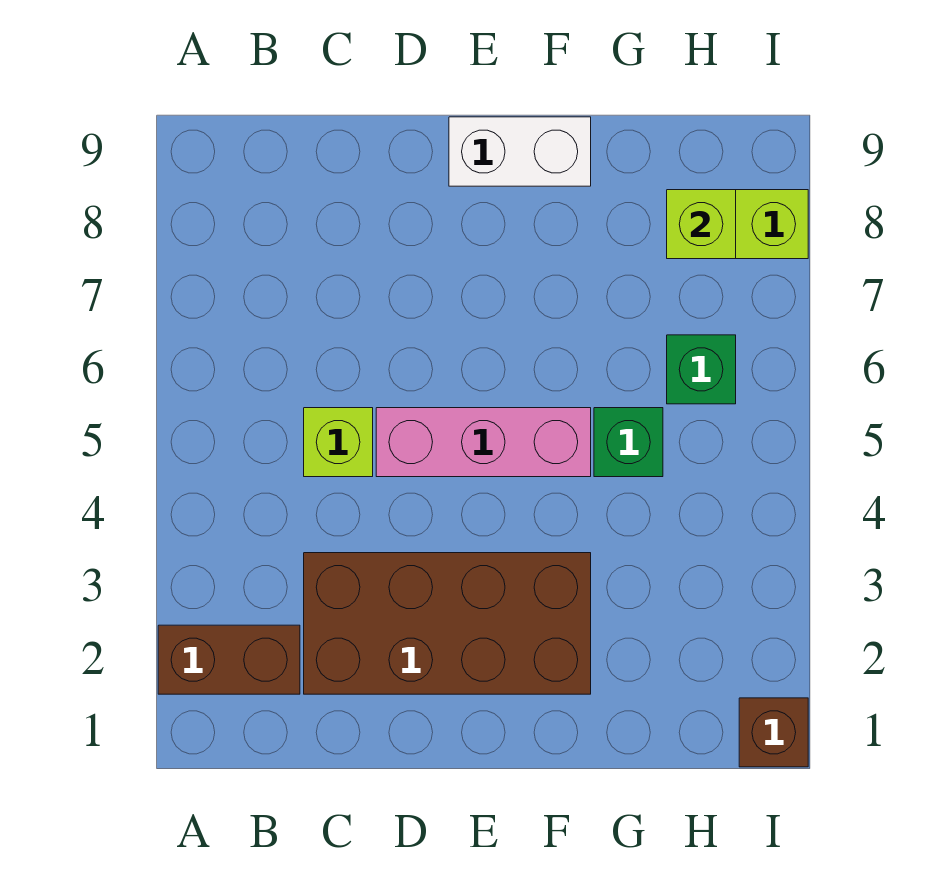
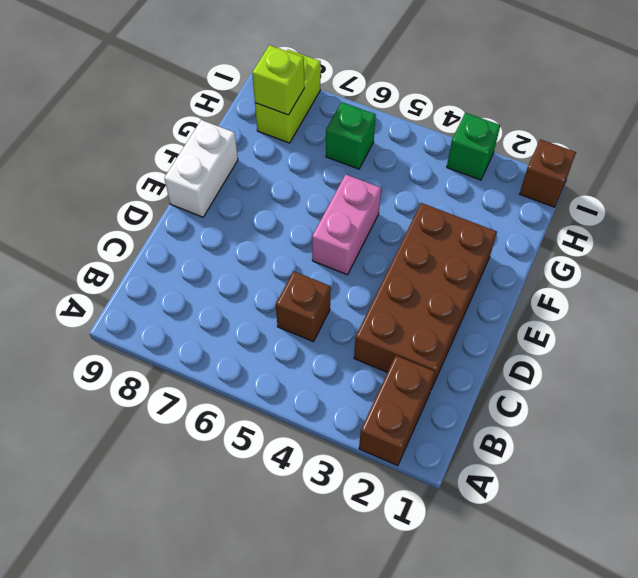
lime brick C5 level 1 -> brown brick C5 level 1
pink brick D5:F5 level 1 -> pink brick E5:F5 level 1
green brick G5 level 1 -> green brick I3 level 1

